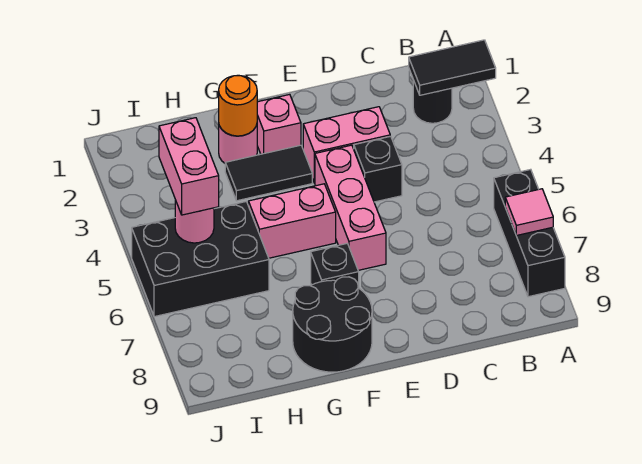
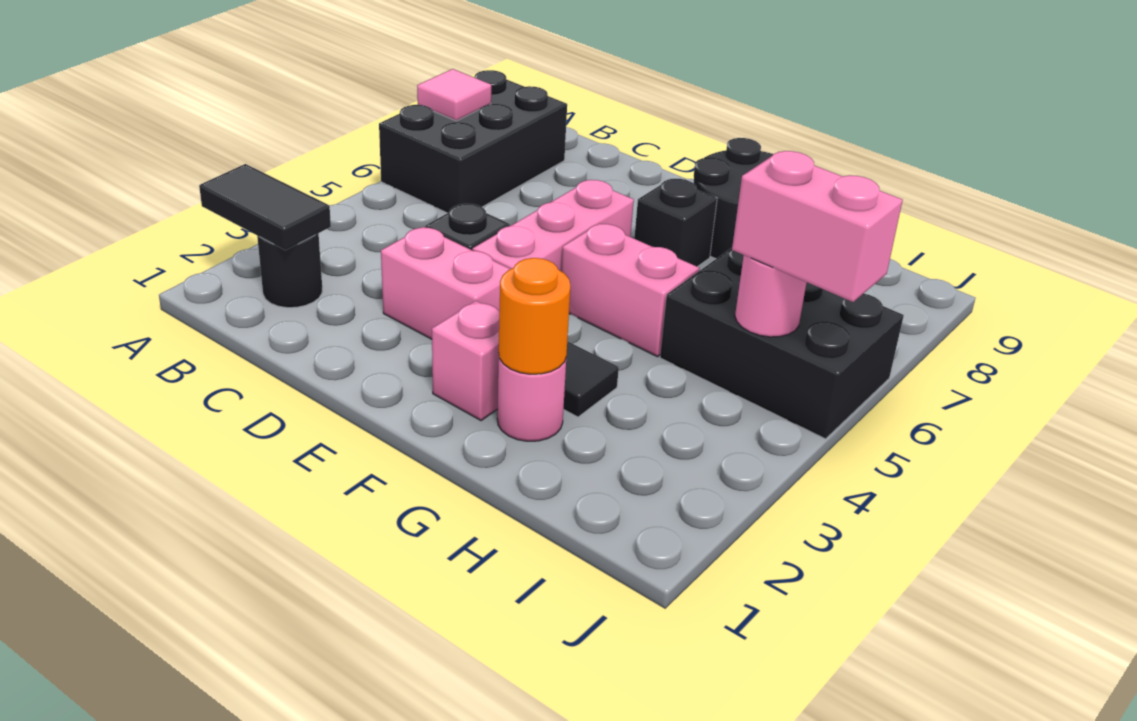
black brick A6:A8 level 1 -> black brick A6:B8 level 1
pink brick I4:I5 level 3 -> pink brick I5:J5 level 3

